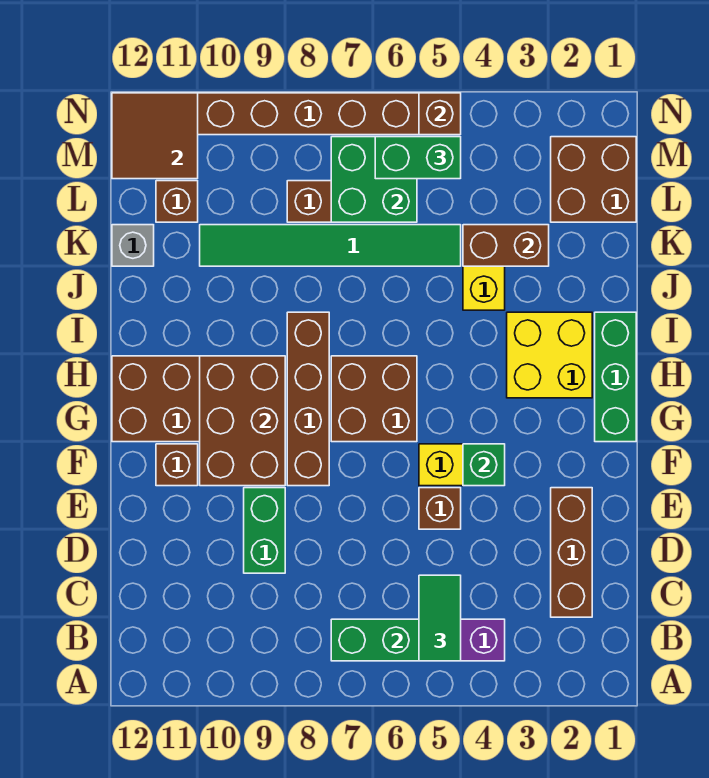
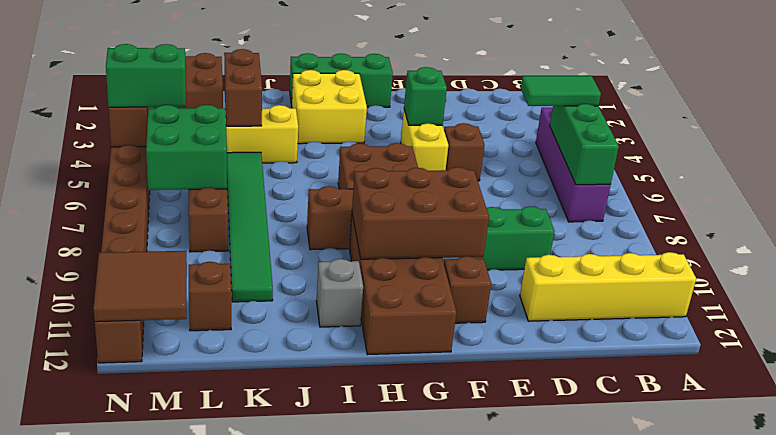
none -> yellow brick A11:D11 level 1
brown brick C2:E2 level 1 -> none
grey brick K12 level 1 -> grey brick I11 level 1
green brick M5:M6 level 3 -> green brick M5:N5 level 3

